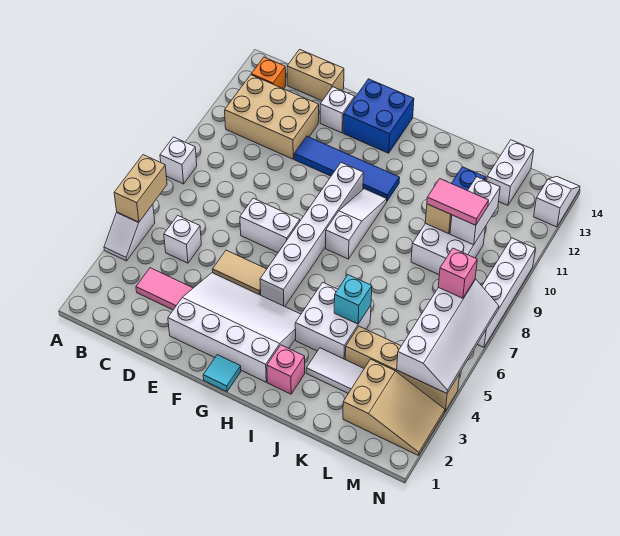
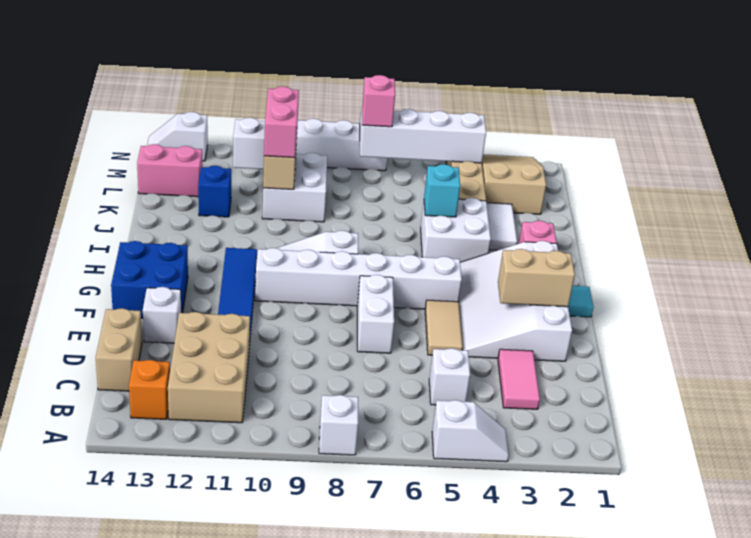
tan brick A5:A6 level 2 -> tan brick F2:F3 level 2
pink tile K10:L10 level 3 -> pink brick K10:L10 level 3
white brick L13:L14 level 1 -> pink brick L13:L14 level 1

